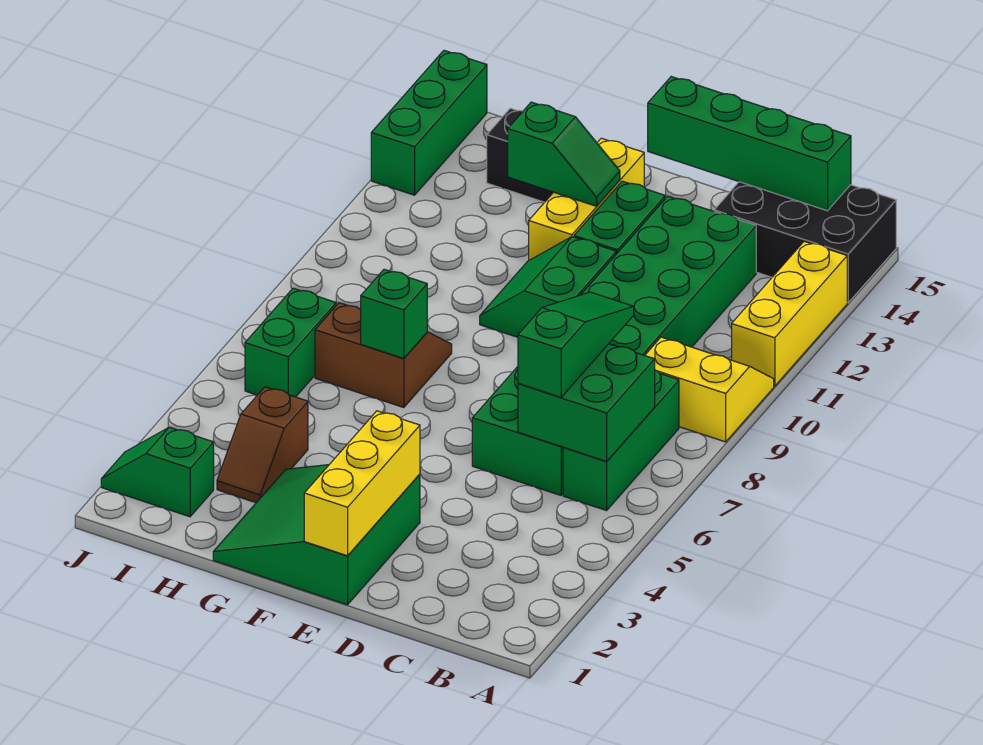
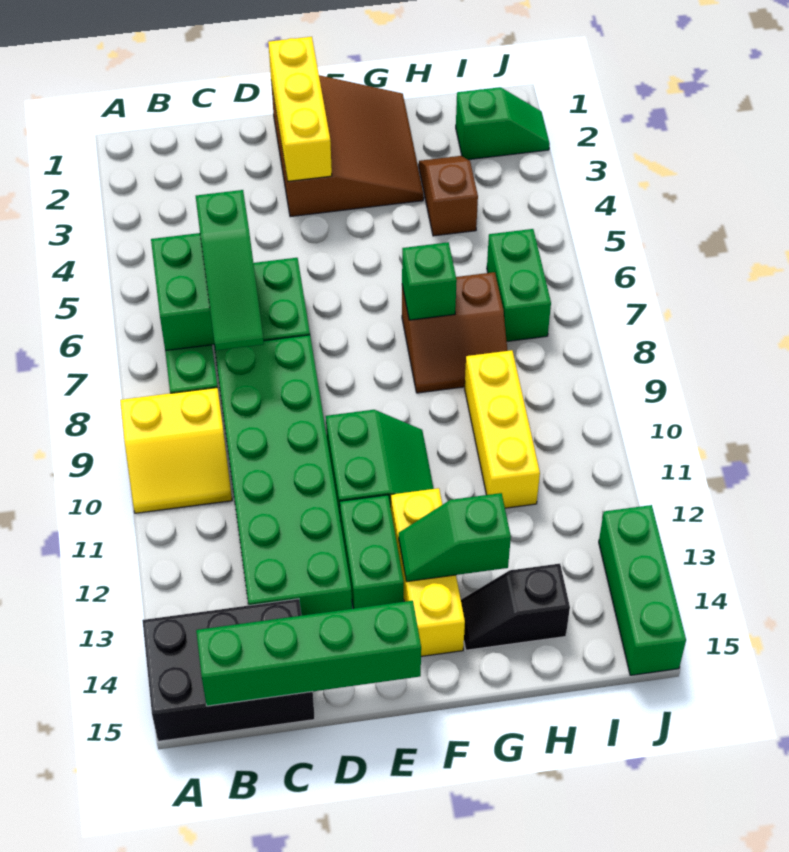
yellow brick A11:A13 level 1 -> yellow brick H9:H11 level 1
green slope E1:G3 level 1 top E -> brown slope E1:G3 level 1 top E

